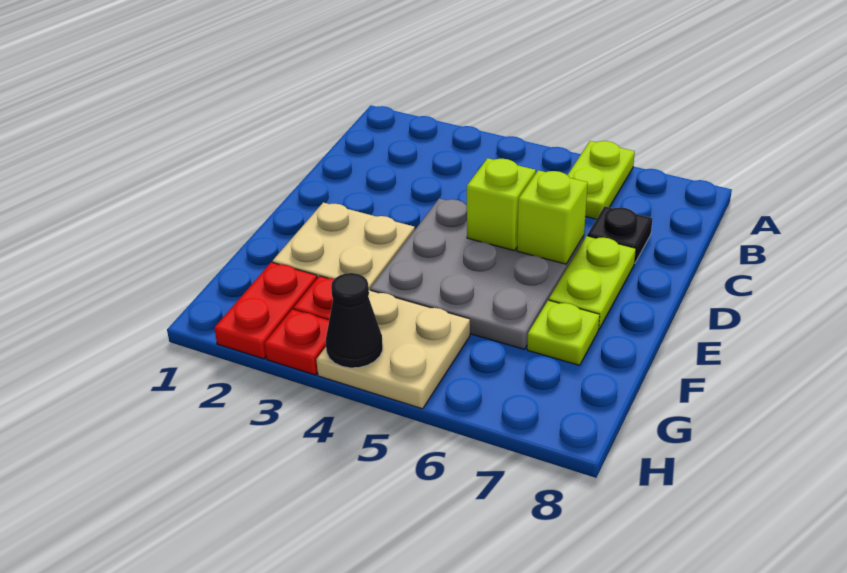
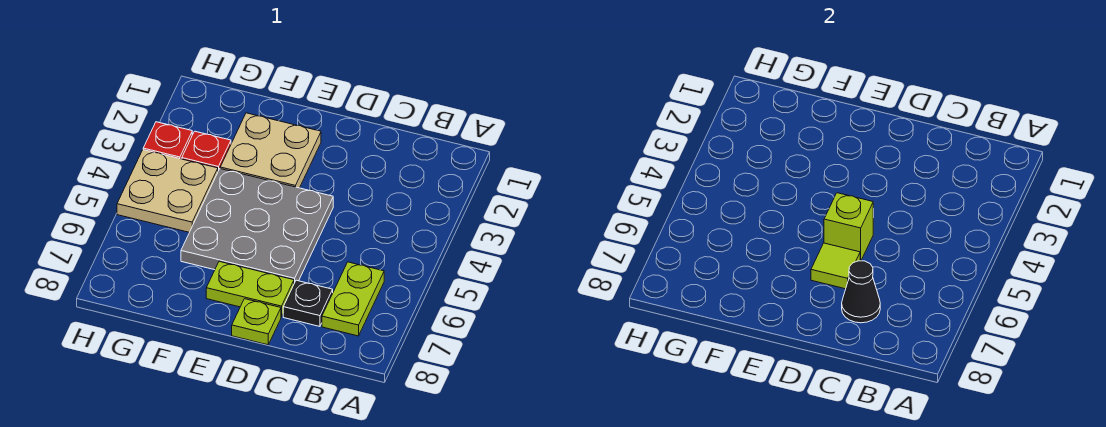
lime plate A6:B6 level 1 -> lime plate B6:B7 level 1
lime brick D6 level 2 -> lime tile D6 level 2
lime plate F7 level 1 -> lime plate D8 level 1
red plate G2:H2 level 1 -> none
black cone H4 level 2 -> black cone C7 level 2

